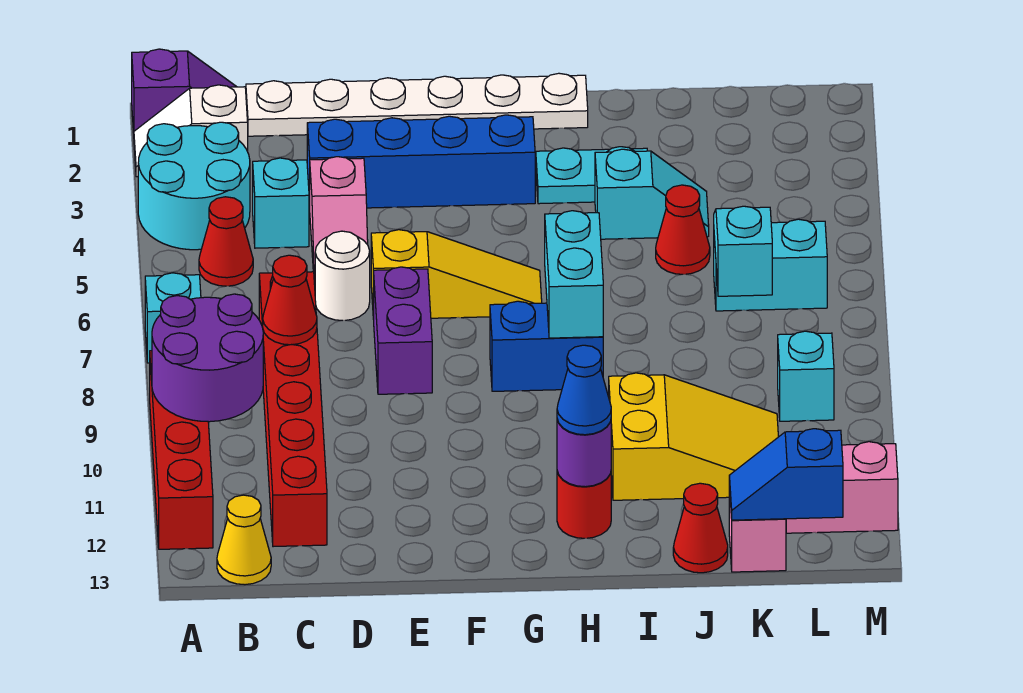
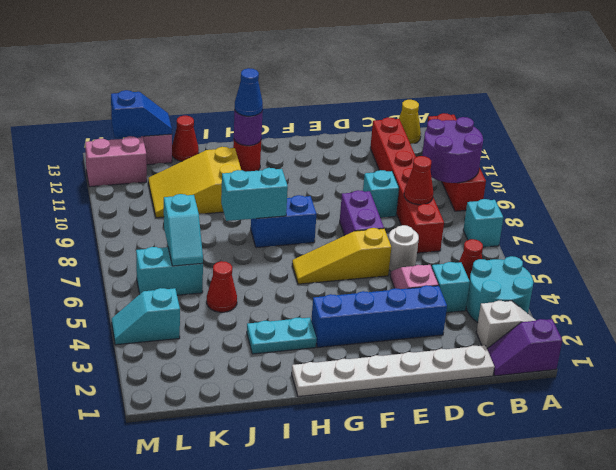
cyan brick H7:H8 level 2 -> cyan brick H8:I8 level 2
cyan slope I4:J4 level 1 top I -> cyan slope L4:M4 level 1 top L
cyan brick L9 level 1 -> cyan brick D9 level 1

